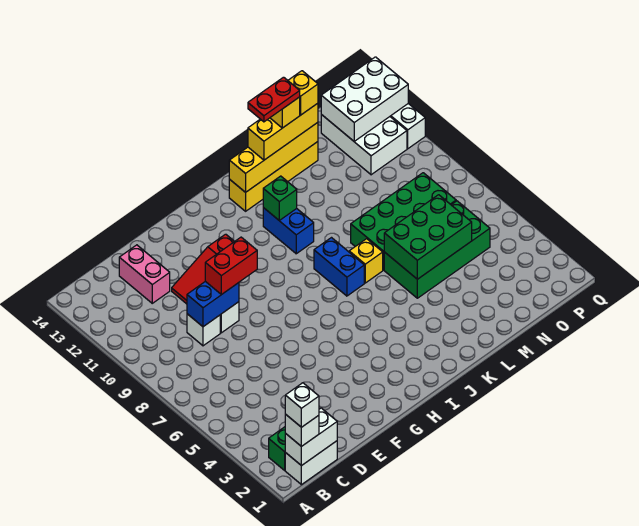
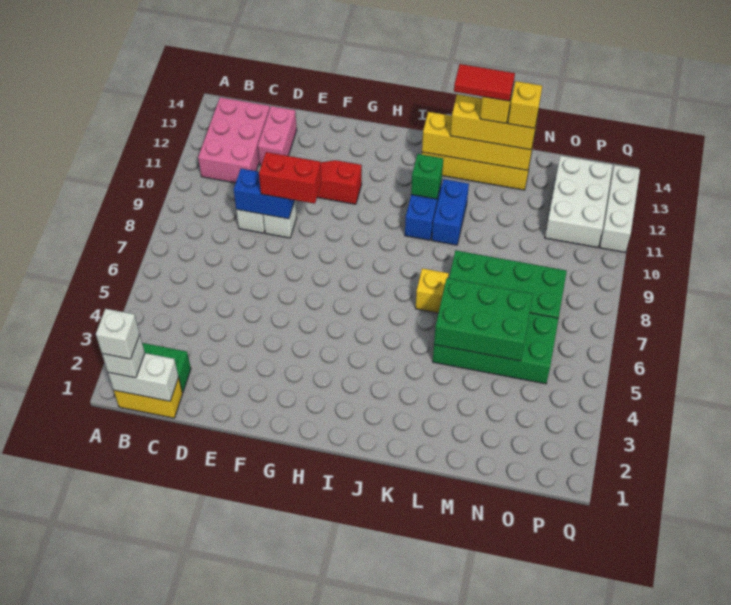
white brick B1:C1 level 1 -> yellow brick B1:C1 level 1
none -> pink brick B11:C13 level 1
blue brick J7:J8 level 1 -> blue brick K10:K11 level 1
red plate K13:L13 level 5 -> red tile K13:L13 level 5
white brick O12:Q13 level 2 -> none

